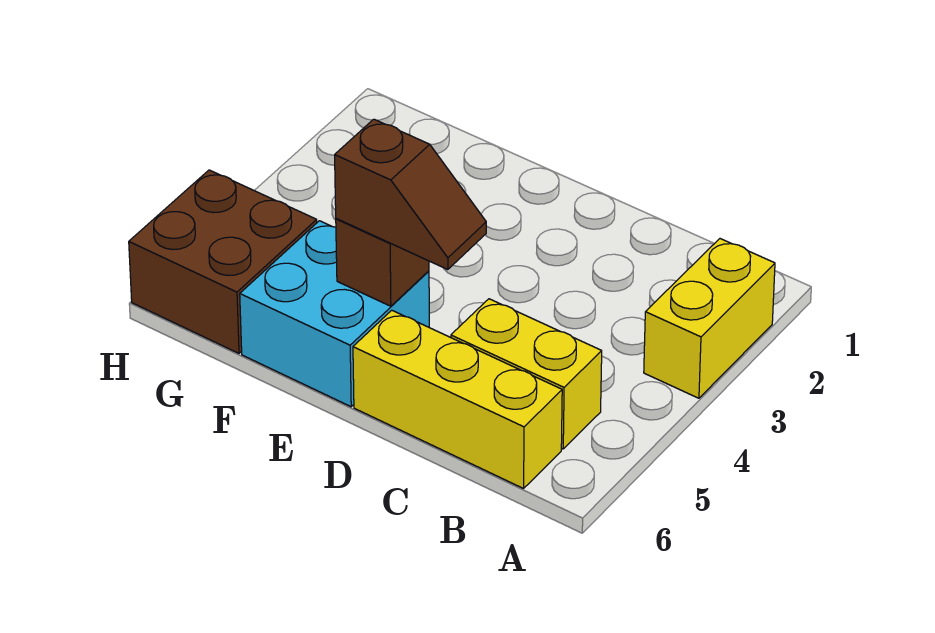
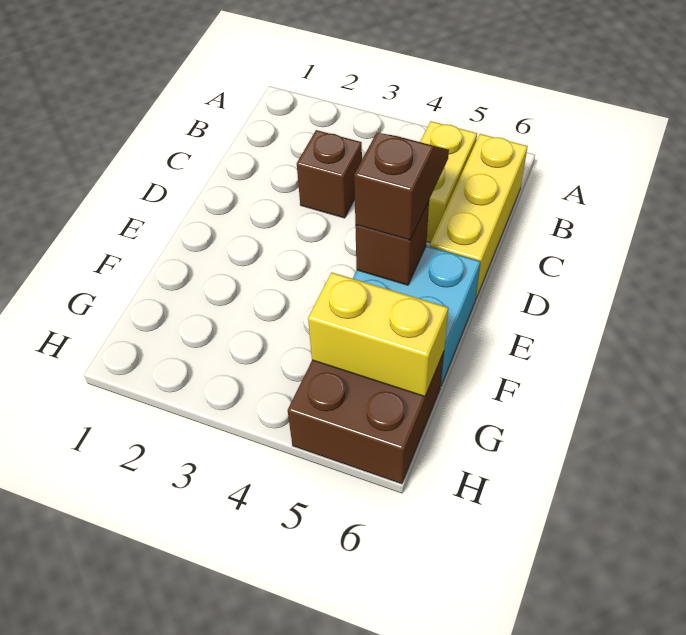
yellow brick A2:A3 level 1 -> yellow brick G5:G6 level 2
none -> brown brick C3 level 1

